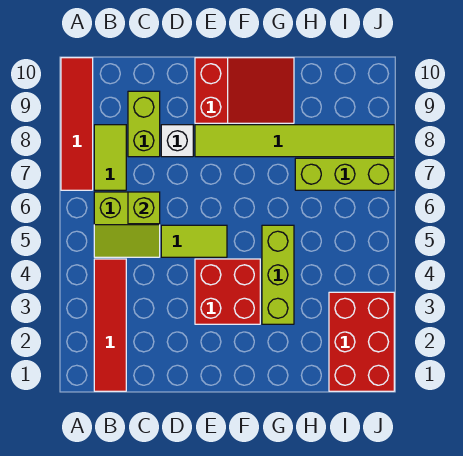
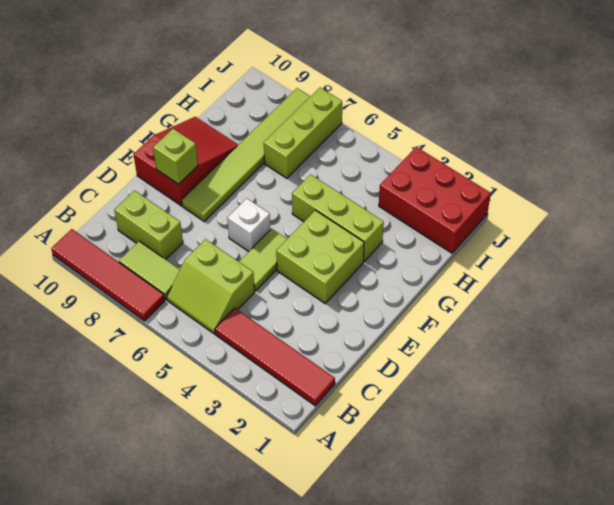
lime slope B5:C6 level 1 top 6 -> lime slope B5:C6 level 1 top C
lime brick C6 level 2 -> lime brick E9 level 2
white brick D8 level 1 -> white brick E6 level 1
red brick E3:F4 level 1 -> lime brick E3:F4 level 1

